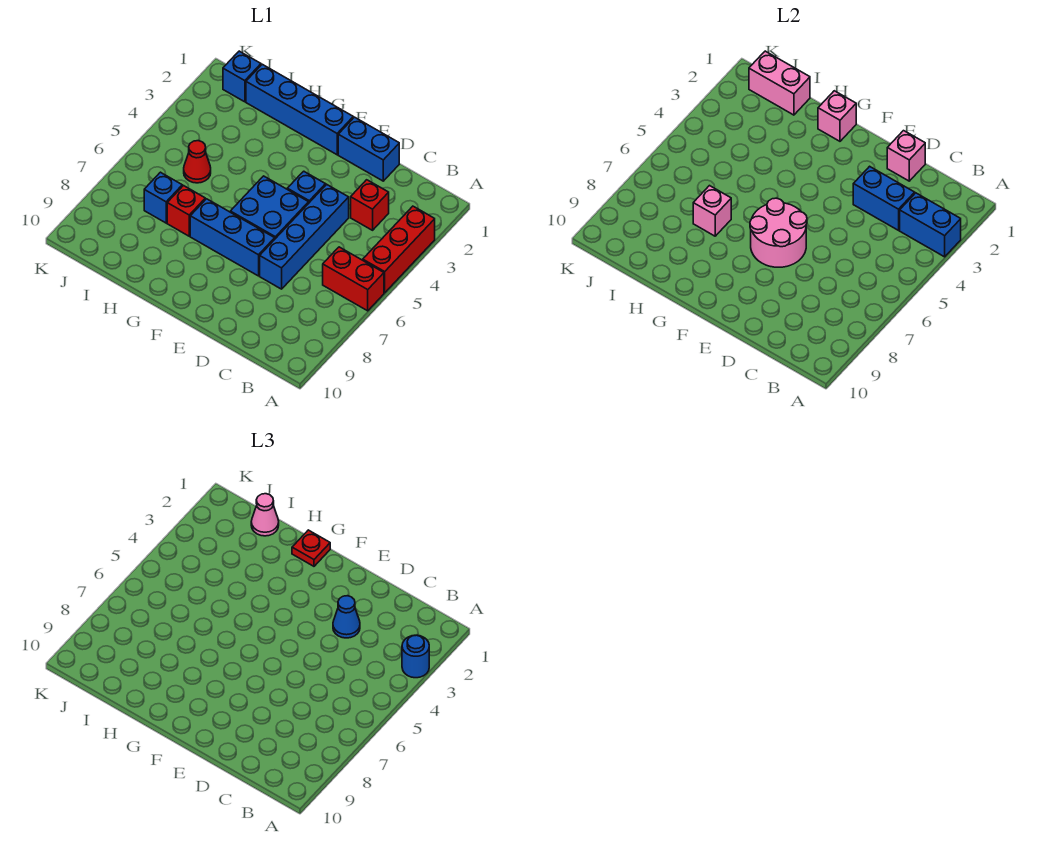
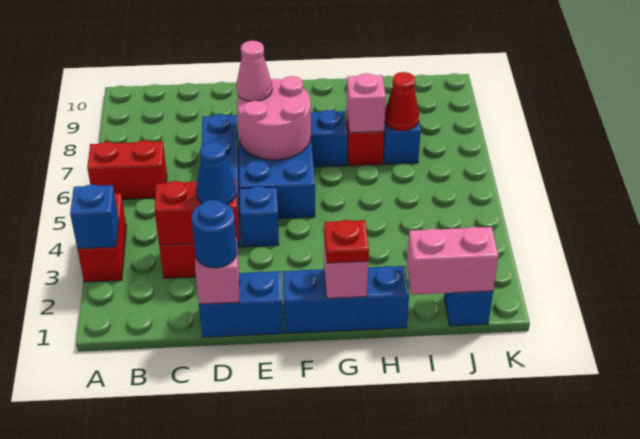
red brick A3:A5 level 1 -> red brick A3:A4 level 1
blue brick A3:B3 level 2 -> blue brick A3 level 2
blue round brick A3 level 3 -> blue round brick D1 level 3
blue brick C3:D3 level 2 -> red brick C3:D3 level 2
blue brick F1:I1 level 1 -> blue brick F1:H1 level 1
pink cone I1 level 3 -> pink cone E7 level 3
red cone I5 level 1 -> red cone I7 level 2

